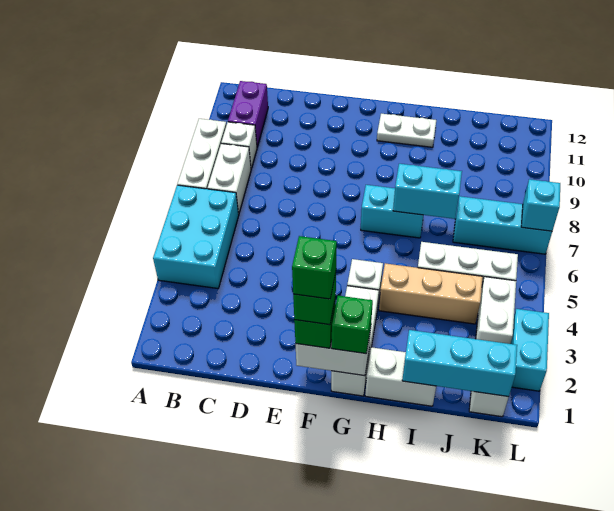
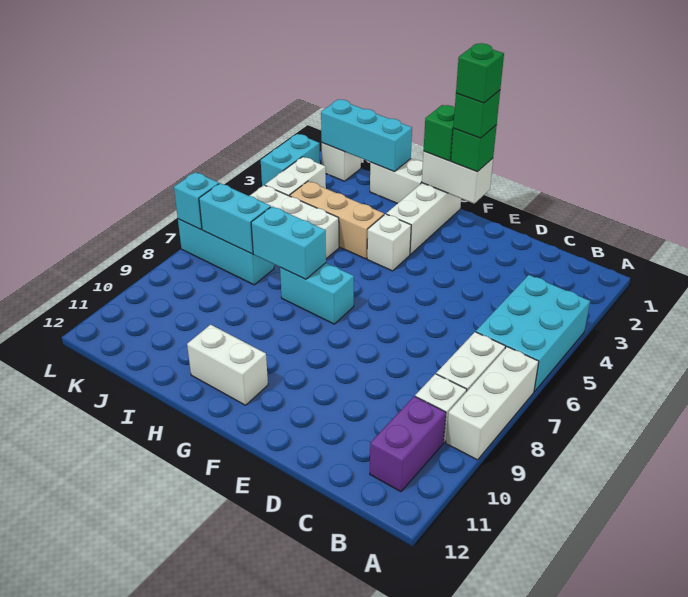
white plate G11:H11 level 1 -> white brick G11:H11 level 1
none -> cyan brick J7:K7 level 2

